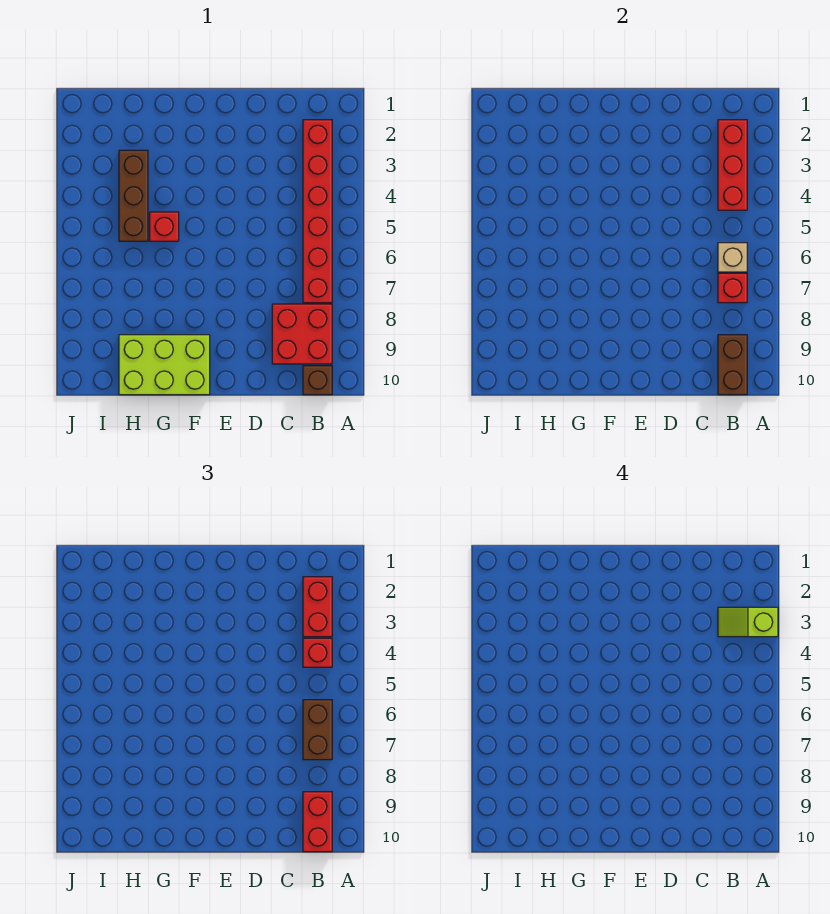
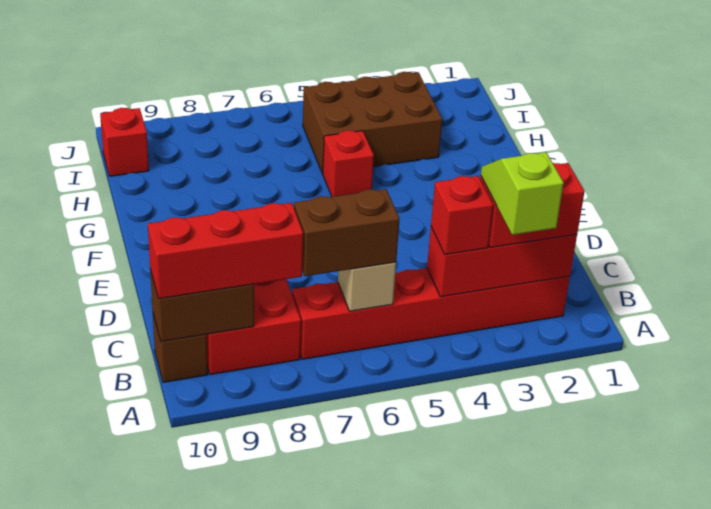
red brick B7 level 2 -> red brick I10 level 1
red brick B9:B10 level 3 -> red brick B8:B10 level 3
lime brick F9:H10 level 1 -> none
brown brick H3:H5 level 1 -> brown brick H3:I5 level 1

